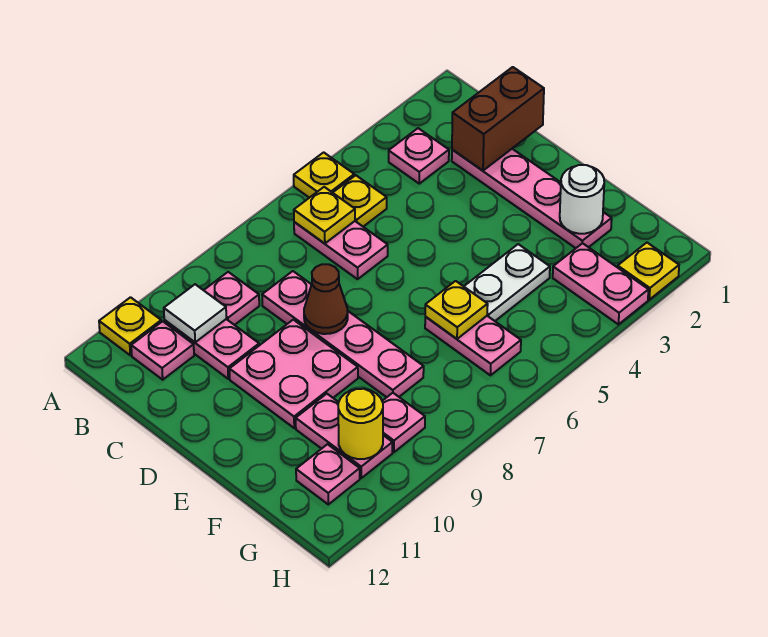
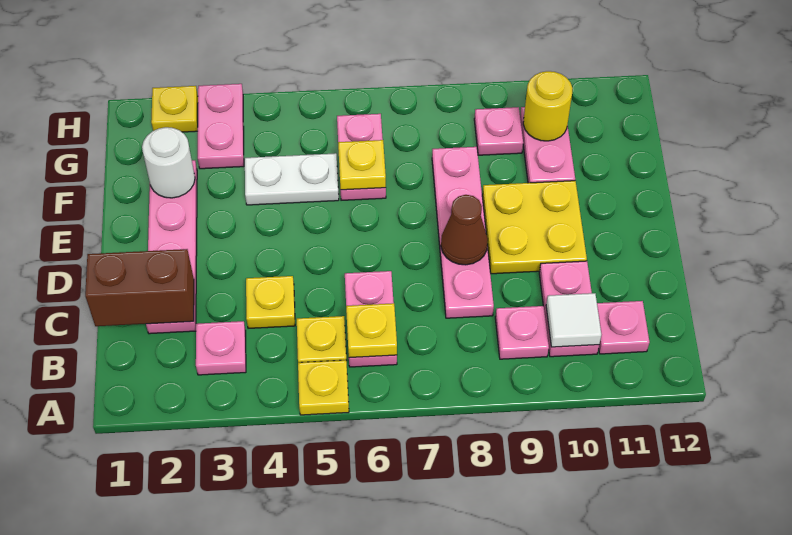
yellow plate A11 level 1 -> yellow plate C4 level 1
pink plate D9:E10 level 1 -> yellow plate D9:E10 level 1
pink plate G11 level 1 -> none

